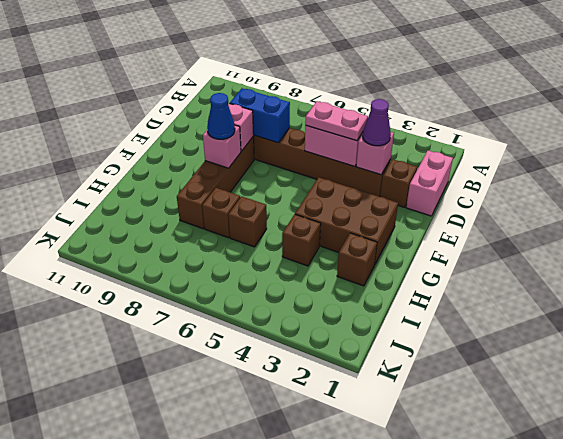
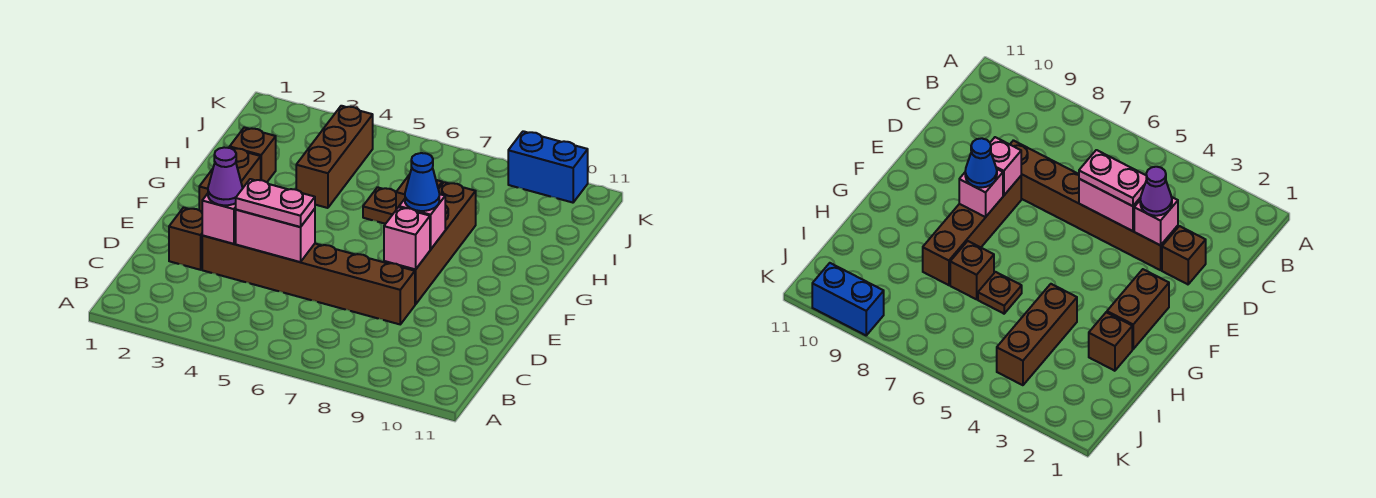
pink brick C1:D1 level 1 -> none
blue brick D7:D8 level 2 -> blue brick K9:K10 level 1
brown brick F2:G4 level 1 -> brown brick F2:G2 level 1
brown brick H4 level 1 -> brown brick H4:J4 level 1
brown brick H6 level 1 -> brown plate H6 level 1

